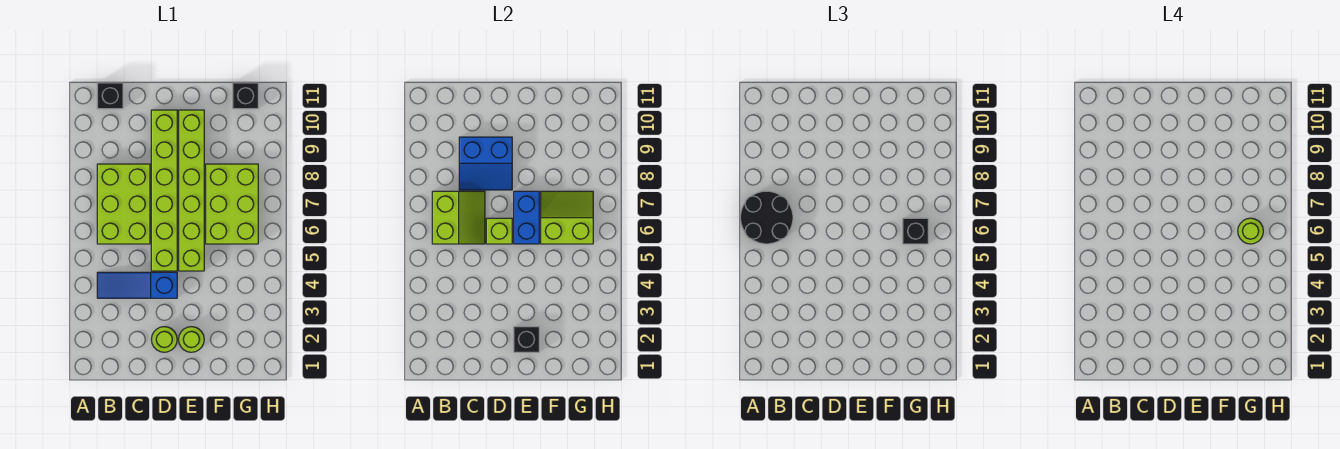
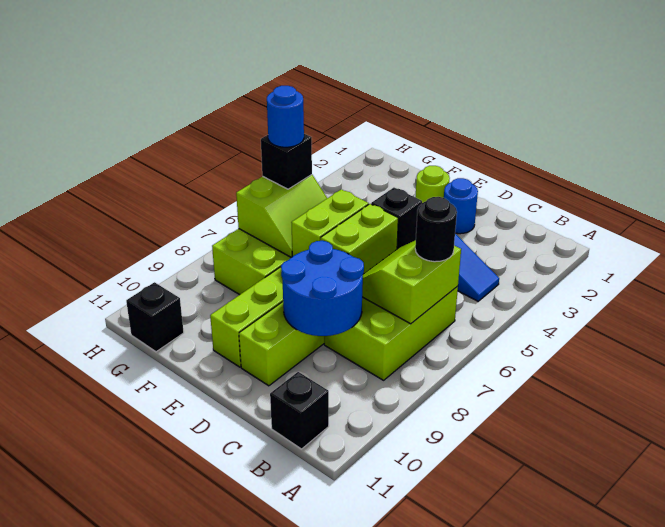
black round brick A6:B7 level 3 -> black round brick B6 level 3
blue slope C8:D9 level 2 top 9 -> blue round brick C8:D9 level 2
lime round brick D2 level 1 -> blue round brick D2 level 1
lime brick D6 level 2 -> lime brick D6:D7 level 2
black brick E2 level 2 -> black brick D5 level 2
blue brick E6:E7 level 2 -> lime brick E6:E7 level 2
lime slope F6:G7 level 2 top 6 -> lime slope F6:G7 level 2 top G
lime round brick G6 level 4 -> blue round brick G6 level 4

